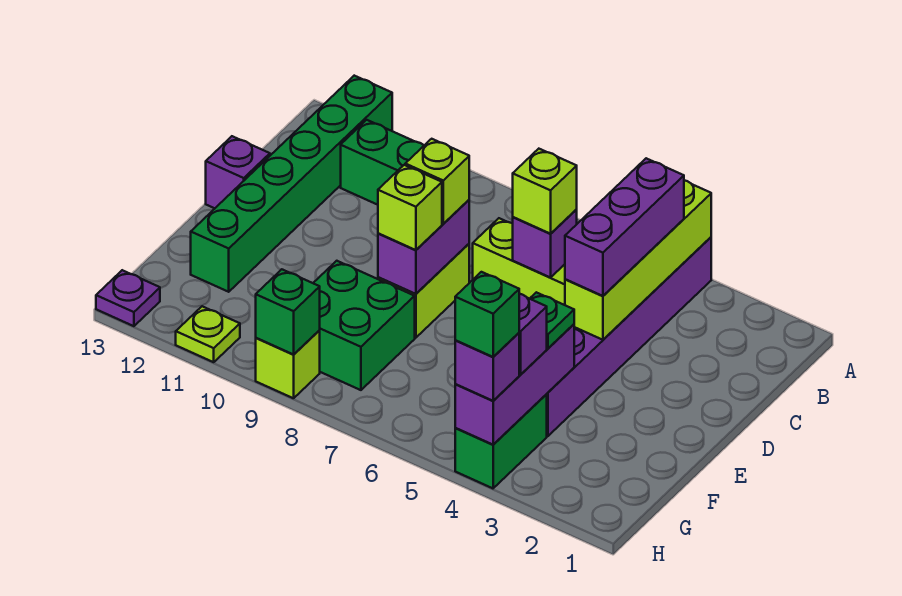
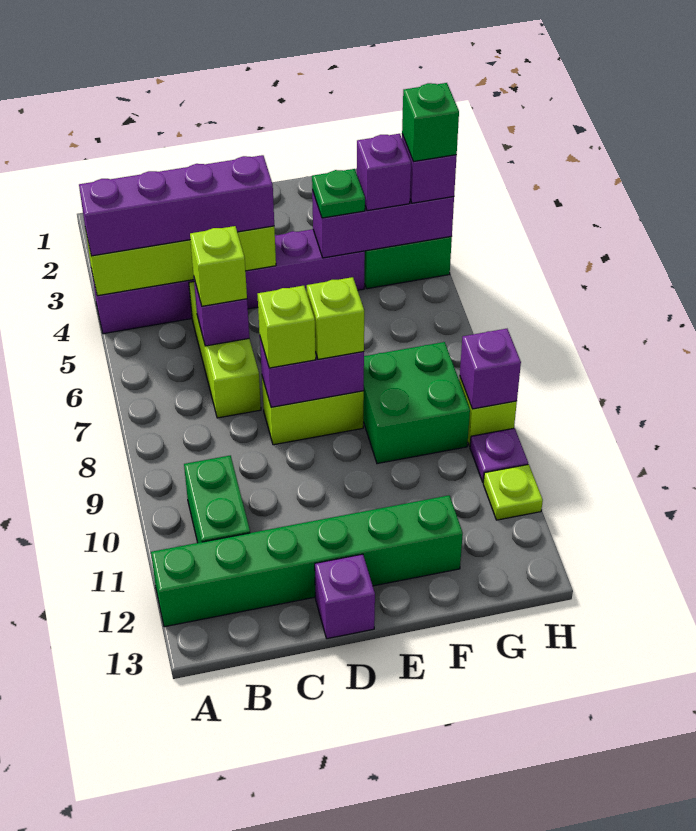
purple brick B4:D4 level 3 -> purple brick A4:D4 level 3
green brick H9 level 2 -> purple brick H9 level 2
purple plate H13 level 1 -> purple plate H10 level 1

